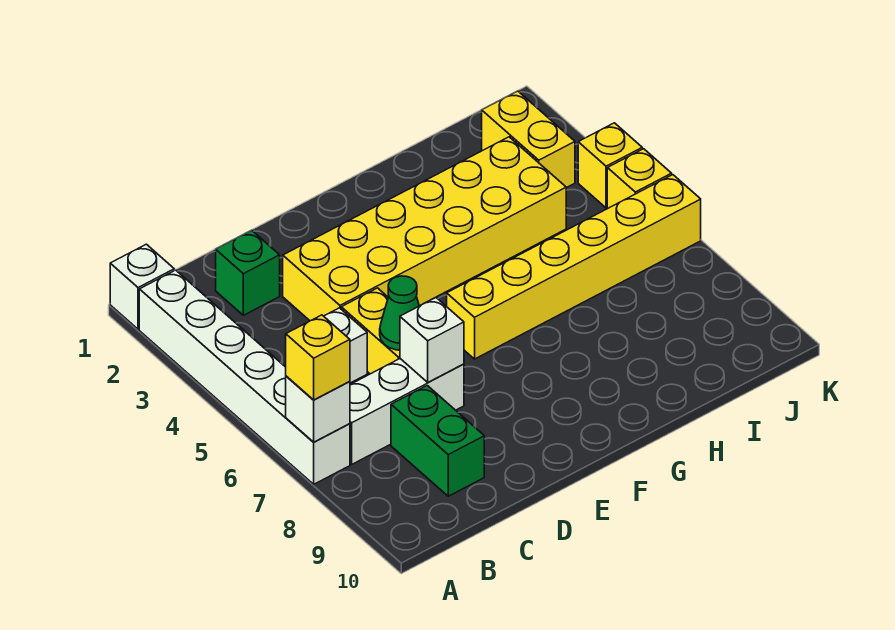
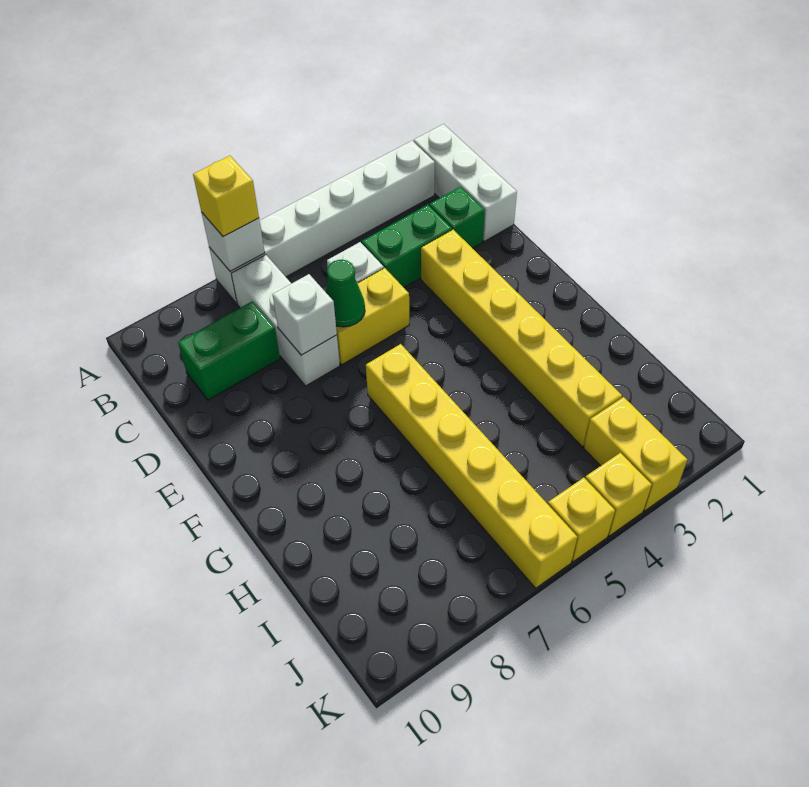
white brick A1 level 1 -> white brick A1:C1 level 1
none -> green brick C3:C4 level 1
yellow brick D3:I4 level 1 -> yellow brick D3:I3 level 1
yellow brick J2:J3 level 1 -> yellow brick J3:K3 level 1

